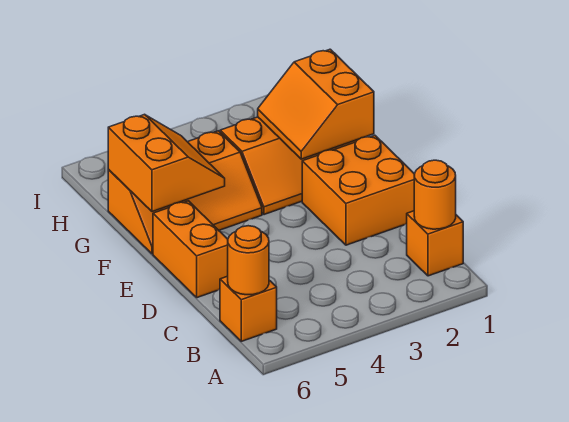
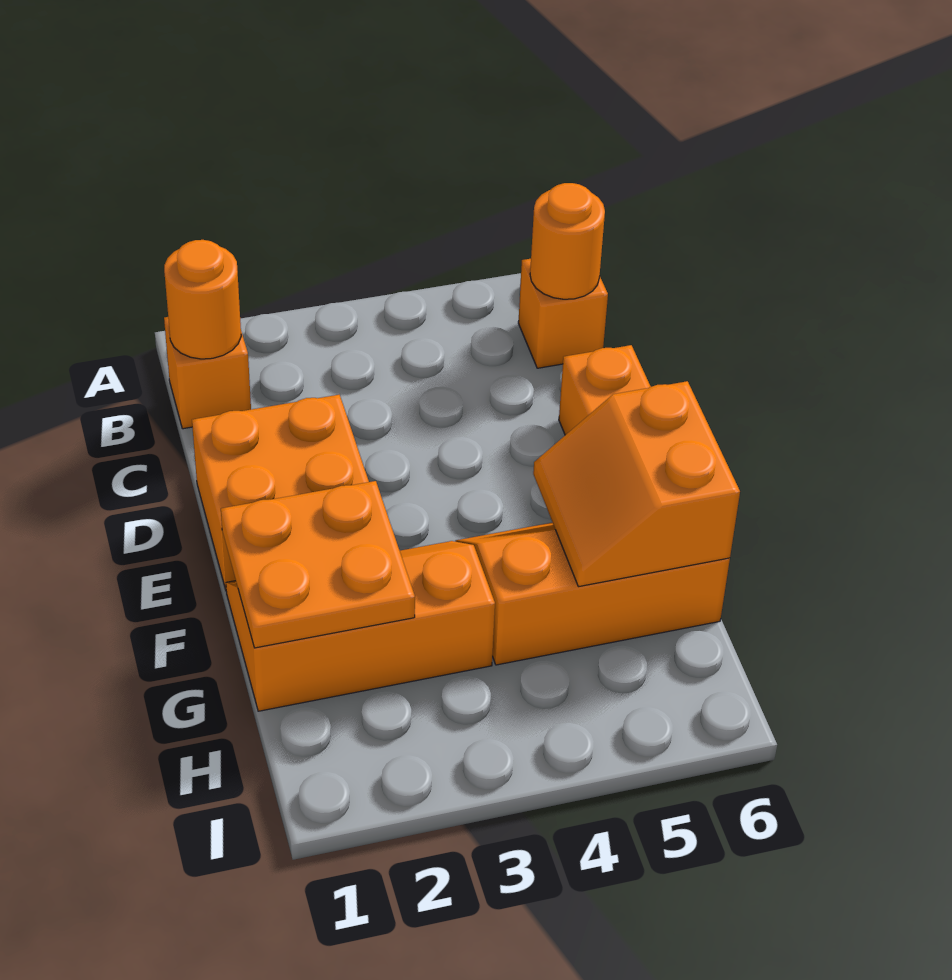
orange slope F1:G2 level 2 top 1 -> orange plate F1:G2 level 2

